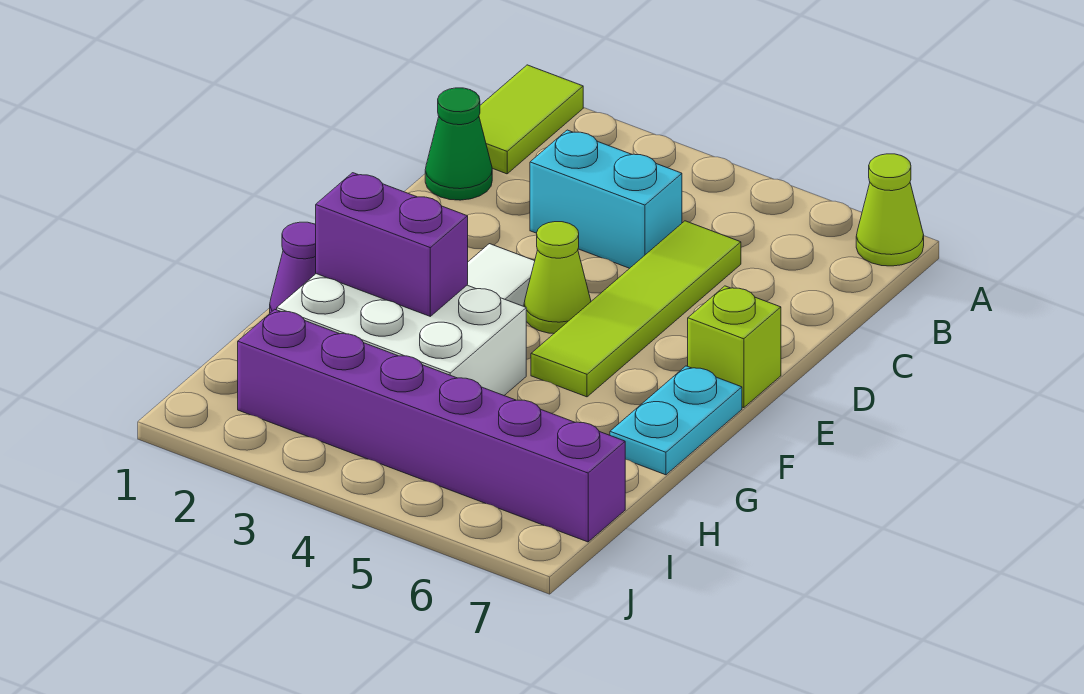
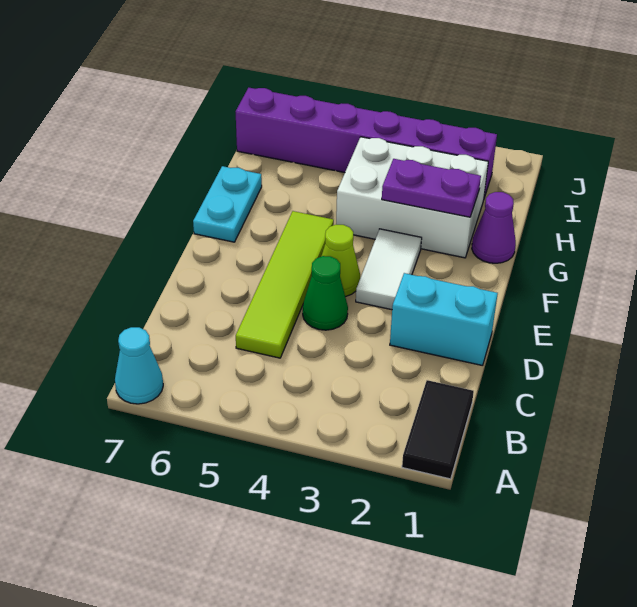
lime tile A1:B1 level 1 -> black tile A1:B1 level 1
lime cone A7 level 1 -> cyan cone A7 level 1
green cone C1 level 1 -> green cone D4 level 1
cyan brick C3:C4 level 1 -> cyan brick D1:D2 level 1
lime brick E7 level 1 -> none
purple brick G2:G3 level 2 -> purple plate G2:G3 level 2

